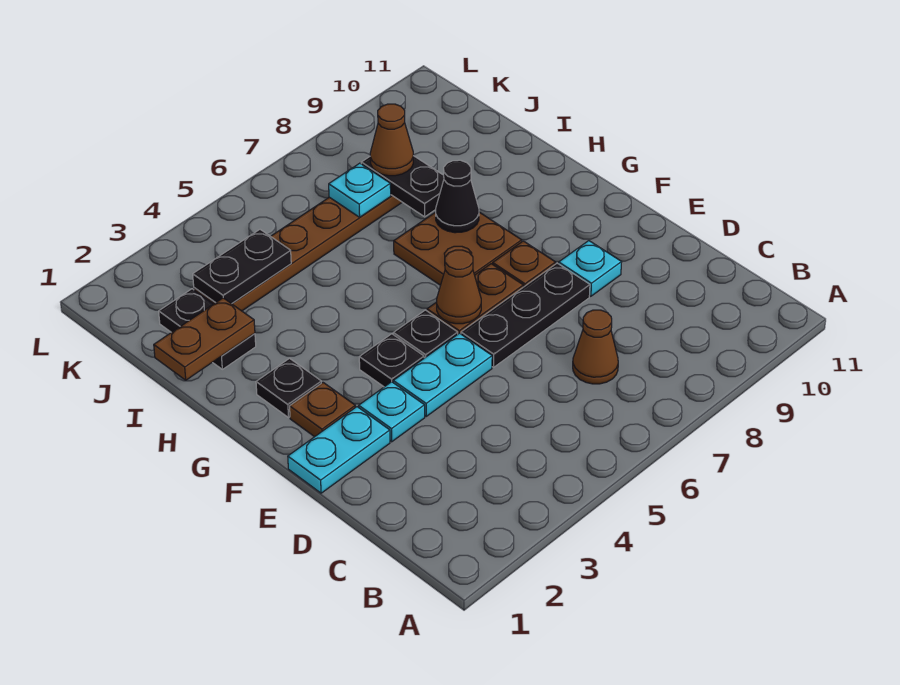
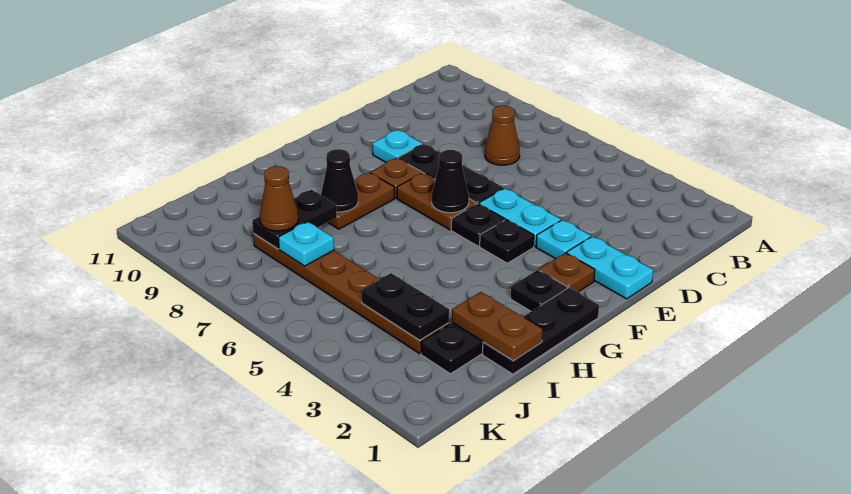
brown cone F6 level 2 -> black cone F6 level 2
none -> black plate G1:I1 level 1
brown plate G7:H8 level 1 -> brown plate G8:H8 level 1

